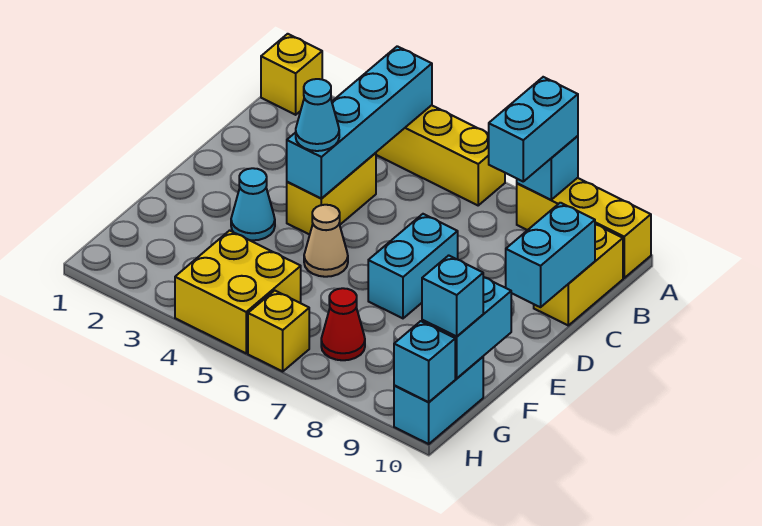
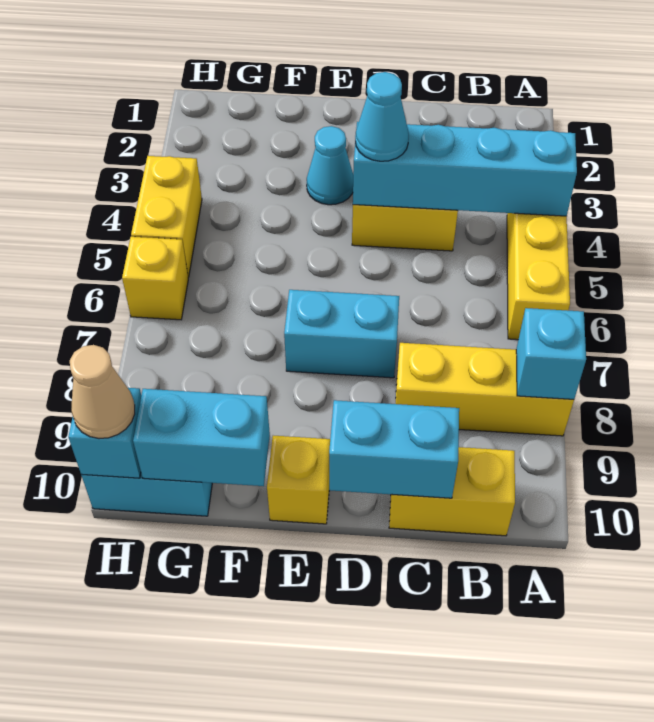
yellow brick A1 level 1 -> yellow brick E10 level 1
yellow brick A8:A10 level 1 -> yellow brick A8:C8 level 1
cyan brick A8:B8 level 3 -> none
tan cone E5 level 1 -> tan cone H10 level 3
yellow brick G4:H5 level 1 -> yellow brick H4:H5 level 1
red cone G7 level 1 -> none
cyan brick G10 level 3 -> none

